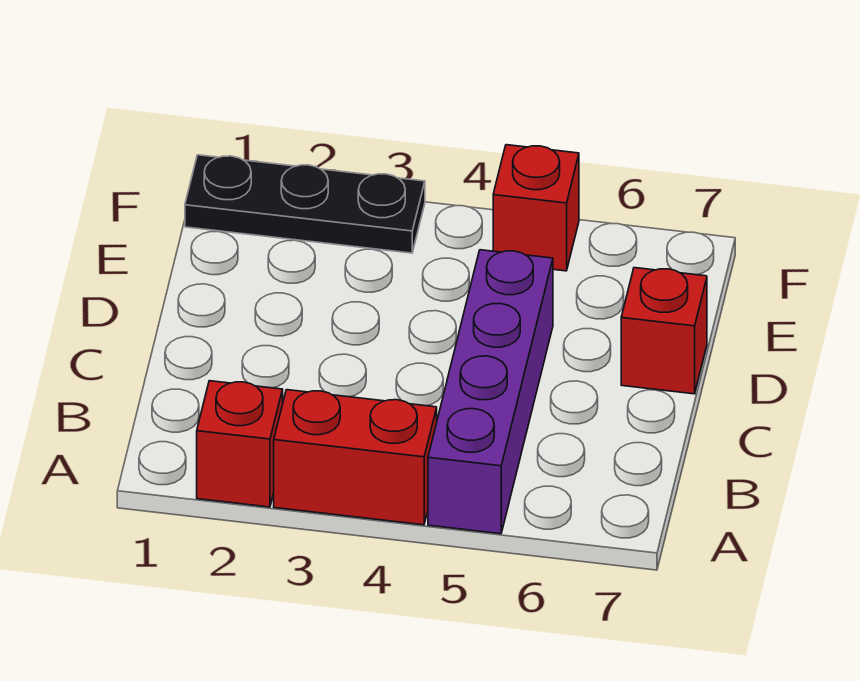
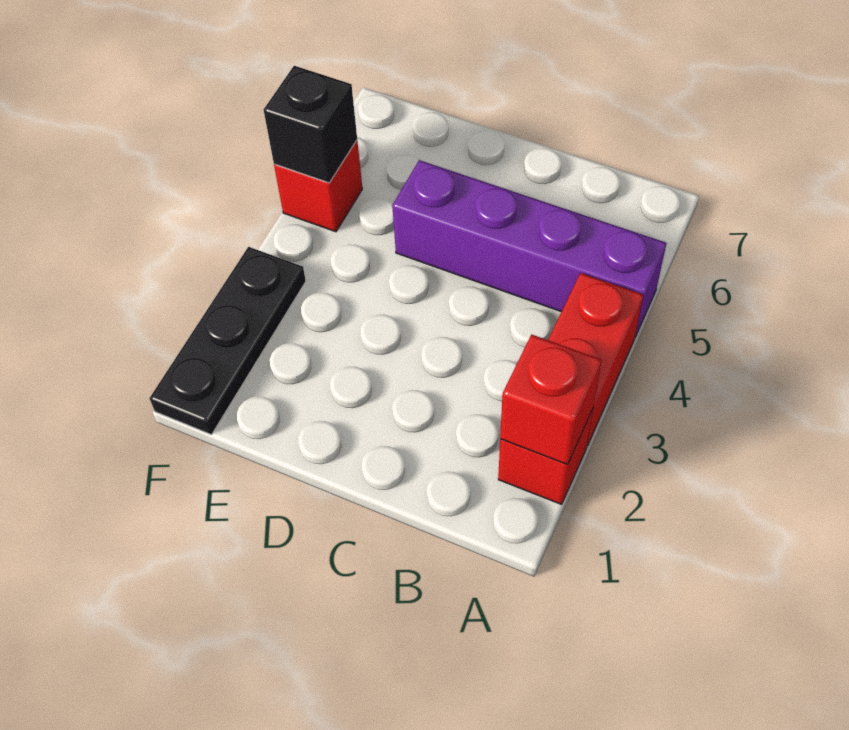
red brick D7 level 1 -> red brick A2 level 2
none -> black brick F5 level 2

